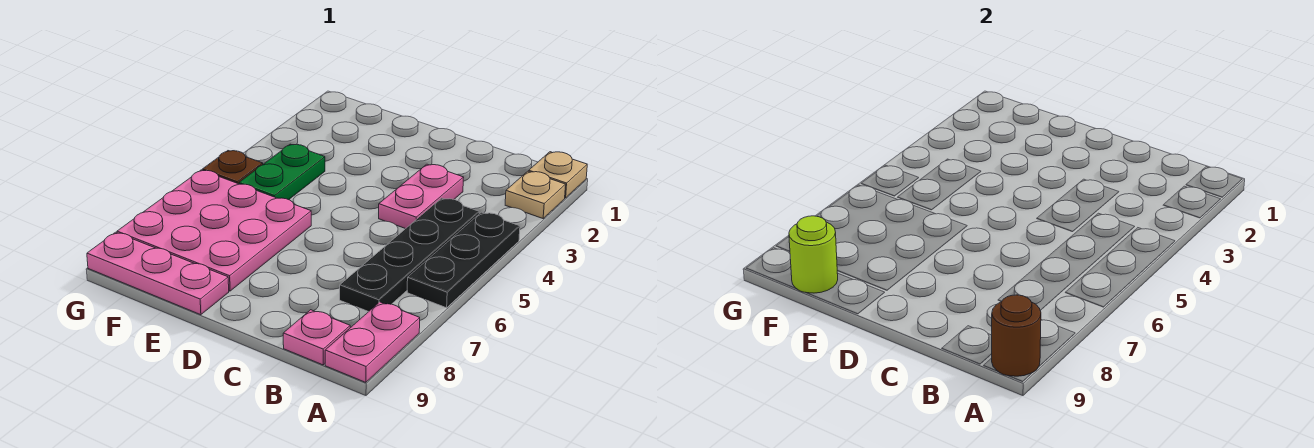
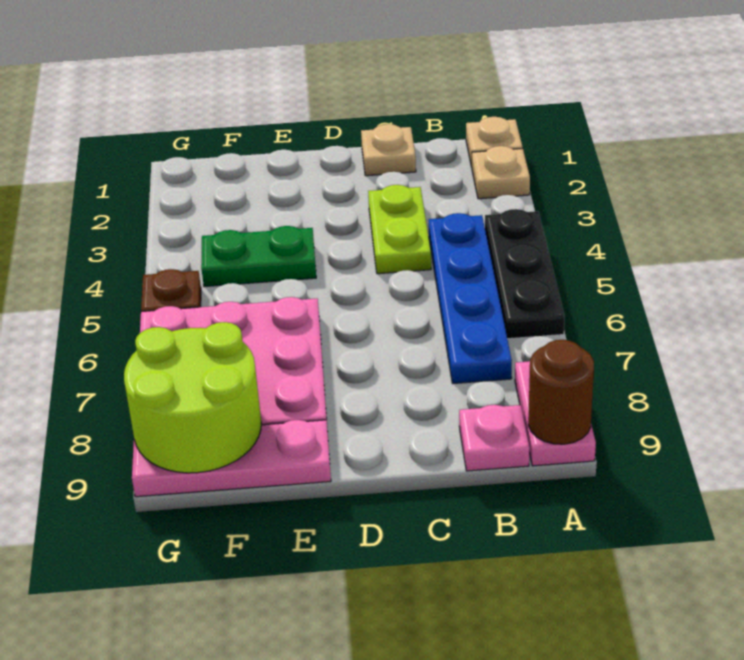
black plate B4:B7 level 1 -> blue plate B4:B7 level 1
none -> tan plate C1 level 1
pink plate C3:C4 level 1 -> lime plate C3:C4 level 1
green plate F4:F5 level 1 -> green plate E4:F4 level 1
lime round brick F9 level 2 -> lime round brick F8:G9 level 2

